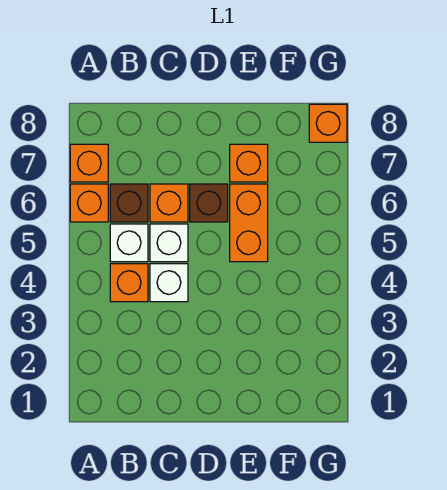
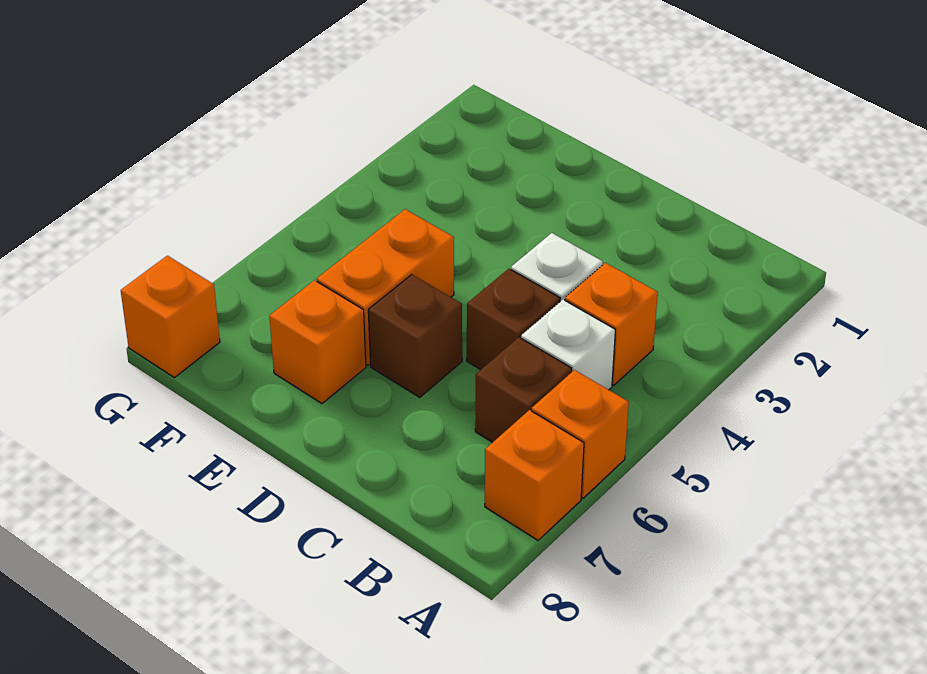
white brick C5 level 1 -> brown brick C5 level 1
orange brick C6 level 1 -> none

